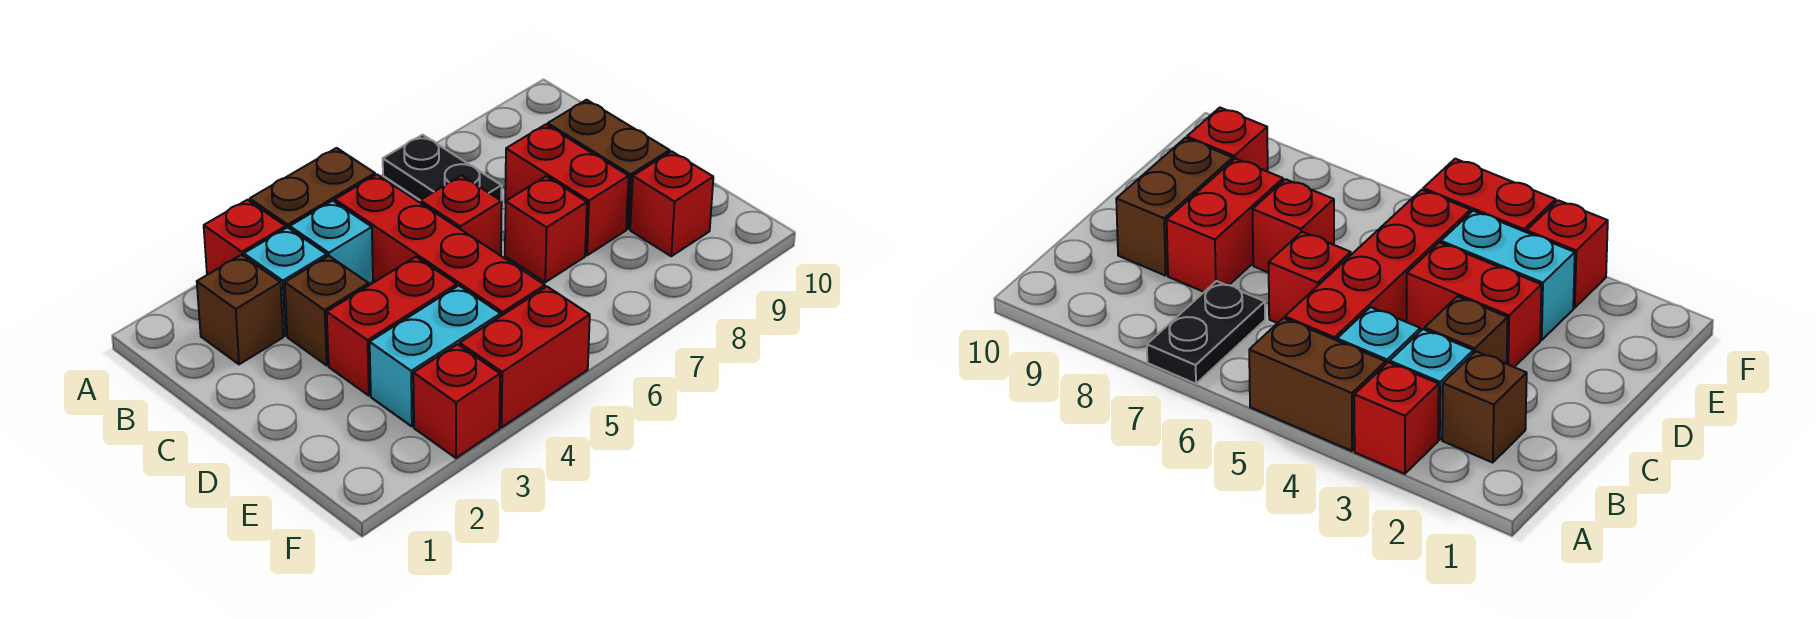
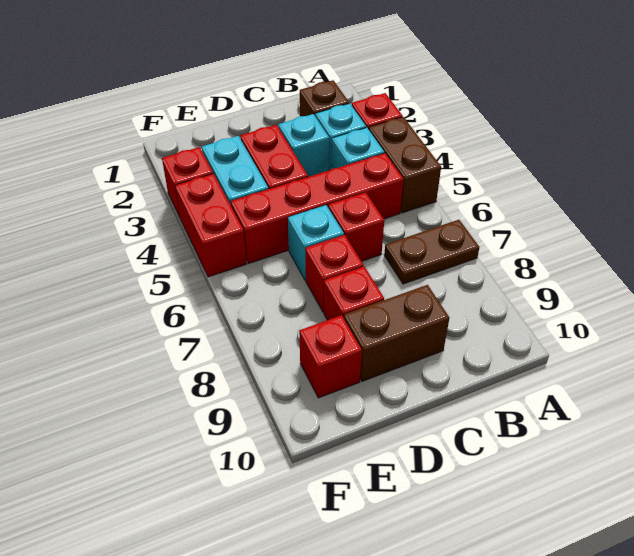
black plate A7:B7 level 1 -> brown plate A7:B7 level 1
brown brick C3 level 1 -> cyan brick C3 level 1
red brick C8:D8 level 1 -> red brick D8 level 1
none -> cyan brick D6 level 1

